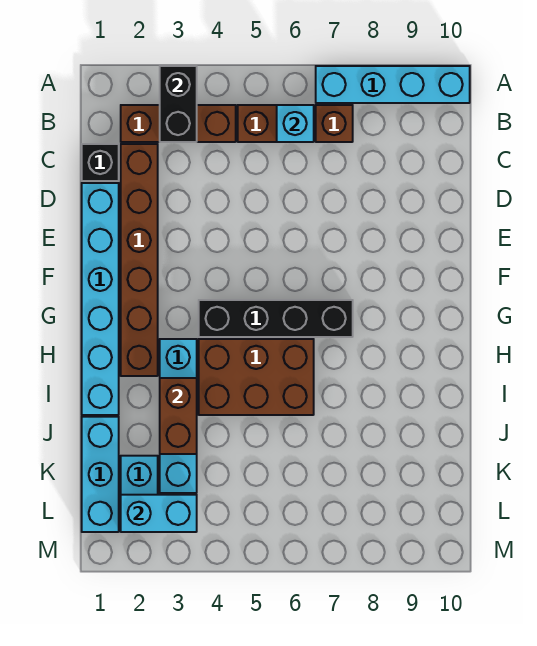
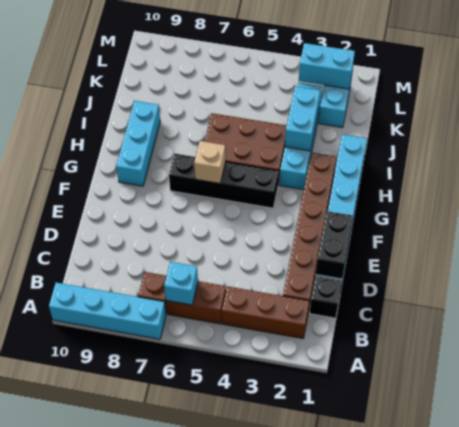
black brick A3:B3 level 2 -> black brick D1:E1 level 2
none -> tan brick G6 level 2
brown brick I3:J3 level 2 -> cyan brick I3:J3 level 2
cyan brick J1:L1 level 1 -> cyan brick G9:I9 level 1

